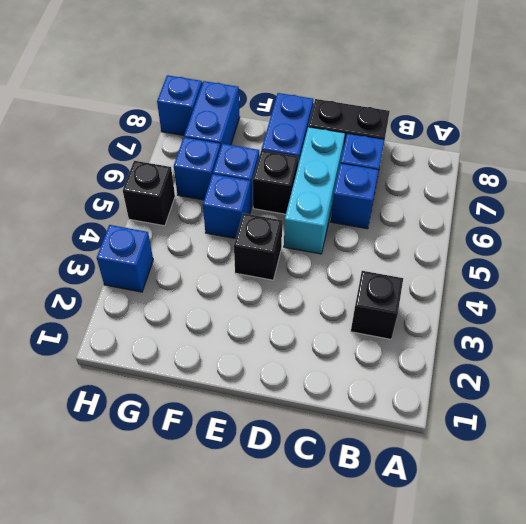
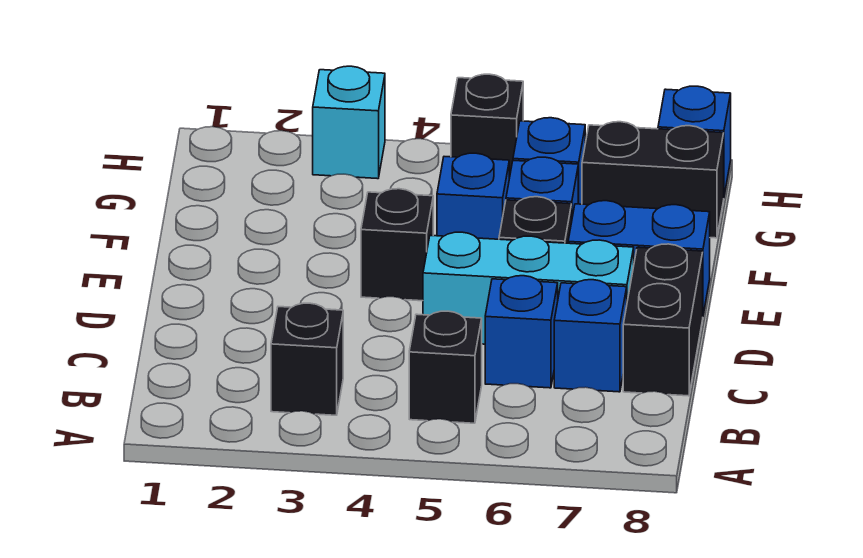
none -> black brick B5 level 1
blue brick G7:G8 level 1 -> black brick G7:G8 level 1
blue brick H3 level 1 -> cyan brick H3 level 1

